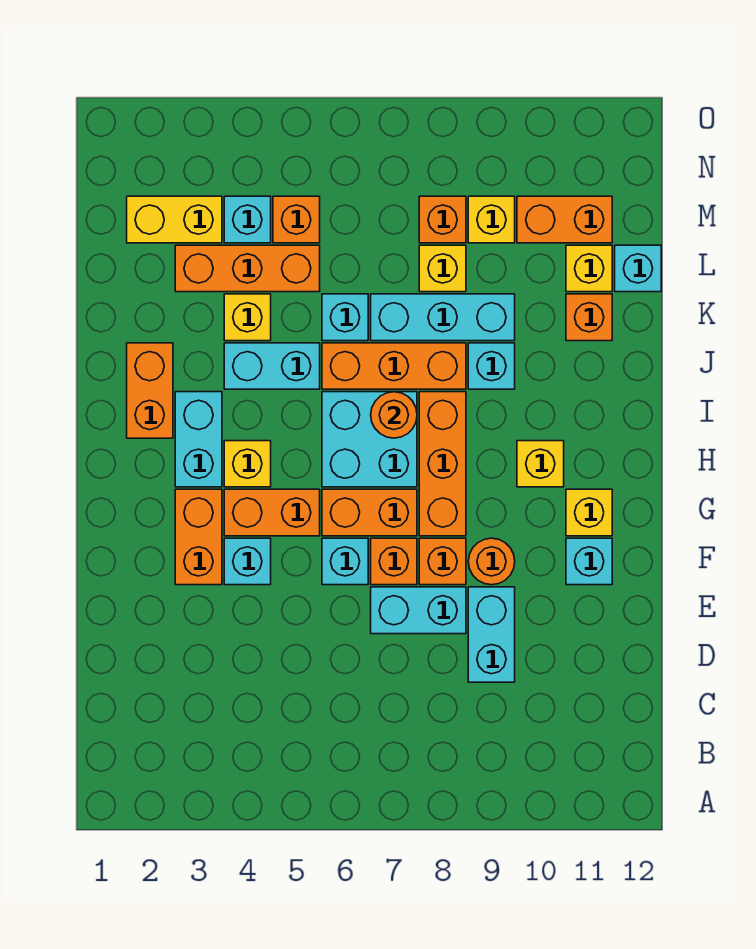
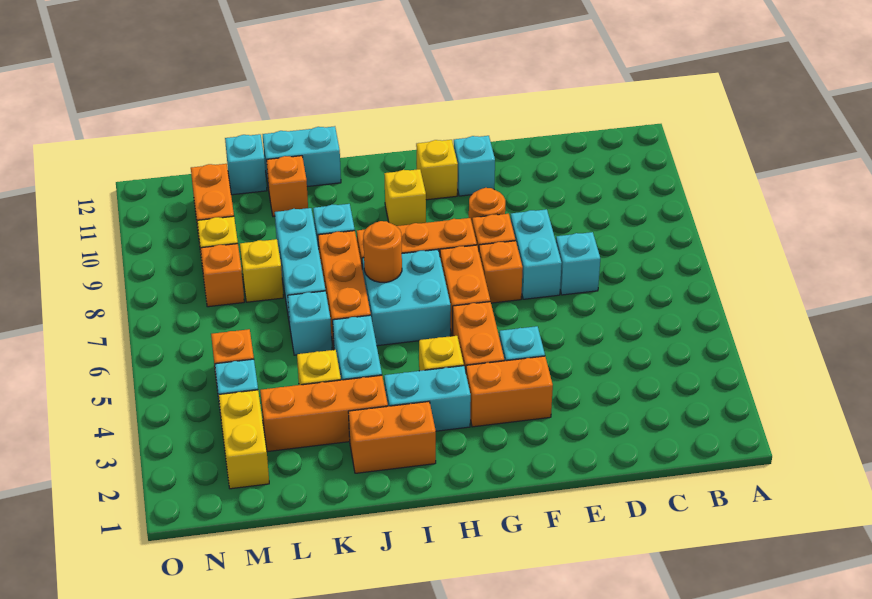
cyan brick D9:E9 level 1 -> cyan brick J12:K12 level 1
cyan brick F6 level 1 -> cyan brick D7 level 1
orange brick L3:L5 level 1 -> orange brick J3:L3 level 1
yellow brick L11 level 1 -> none

